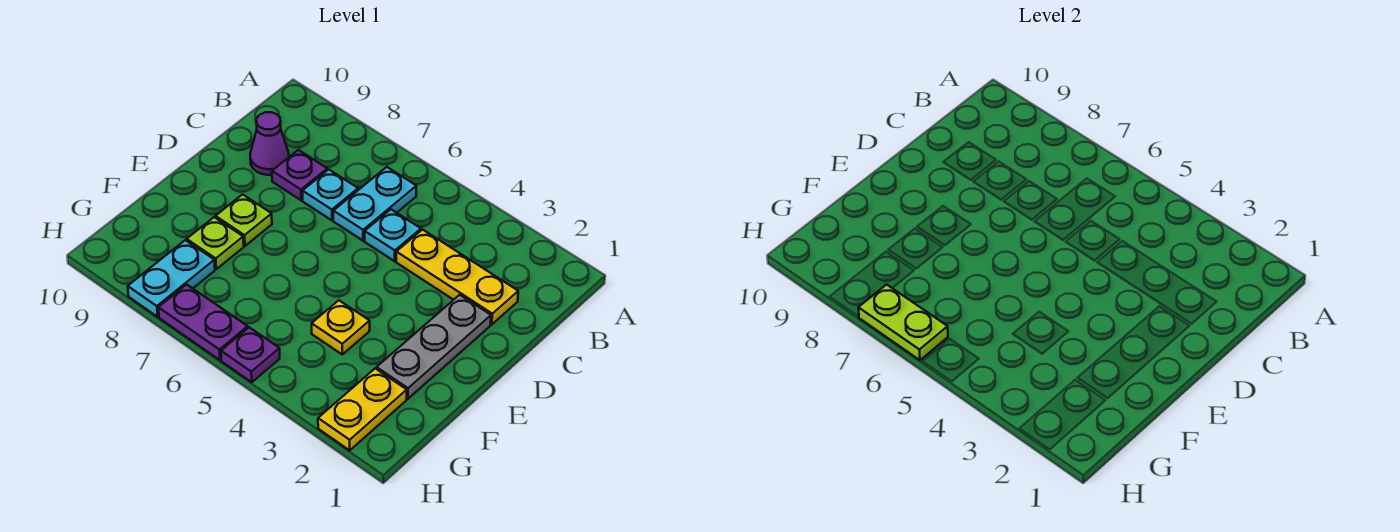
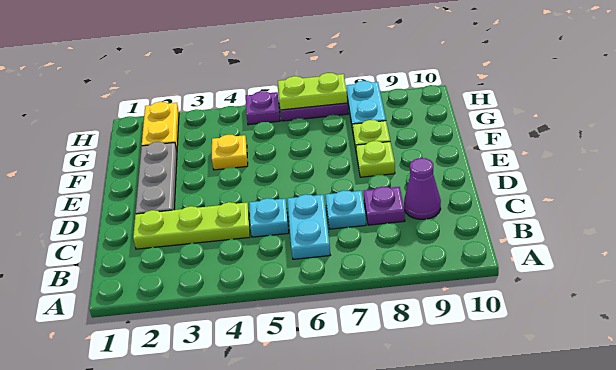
yellow plate C2:C4 level 1 -> lime plate C2:C4 level 1

